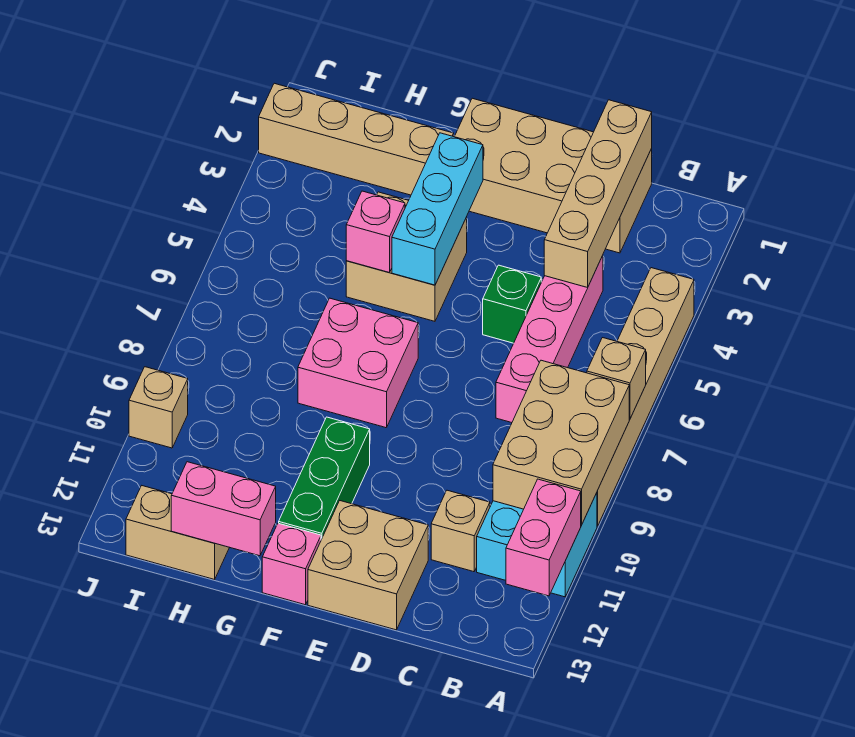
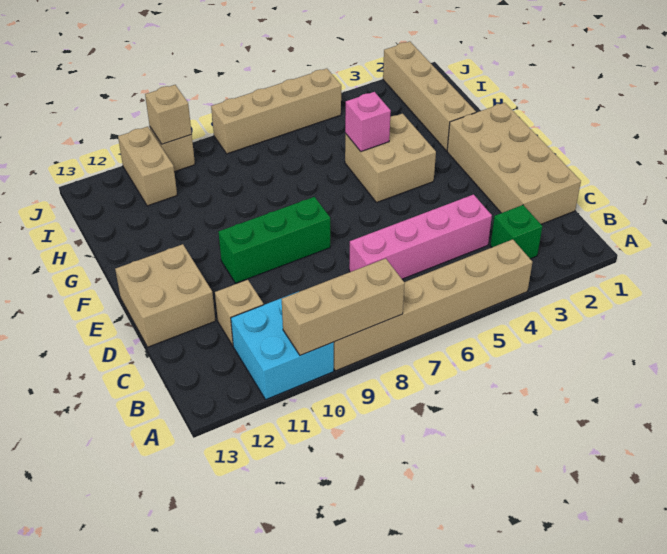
tan brick A7 level 2 -> tan brick J10 level 2
tan brick A8:B10 level 2 -> tan brick A8:A10 level 2
pink brick A11:A12 level 2 -> none
tan brick C1:C4 level 2 -> tan brick J5:J8 level 1
green brick D5 level 1 -> green brick B3 level 1
cyan brick F3:F5 level 2 -> none
pink brick F7:G8 level 1 -> none
green brick F10:F12 level 1 -> green brick E8:E10 level 1
pink brick F13 level 1 -> none
pink brick G13:H13 level 2 -> none
tan brick H13:I13 level 1 -> tan brick I11:J11 level 1

